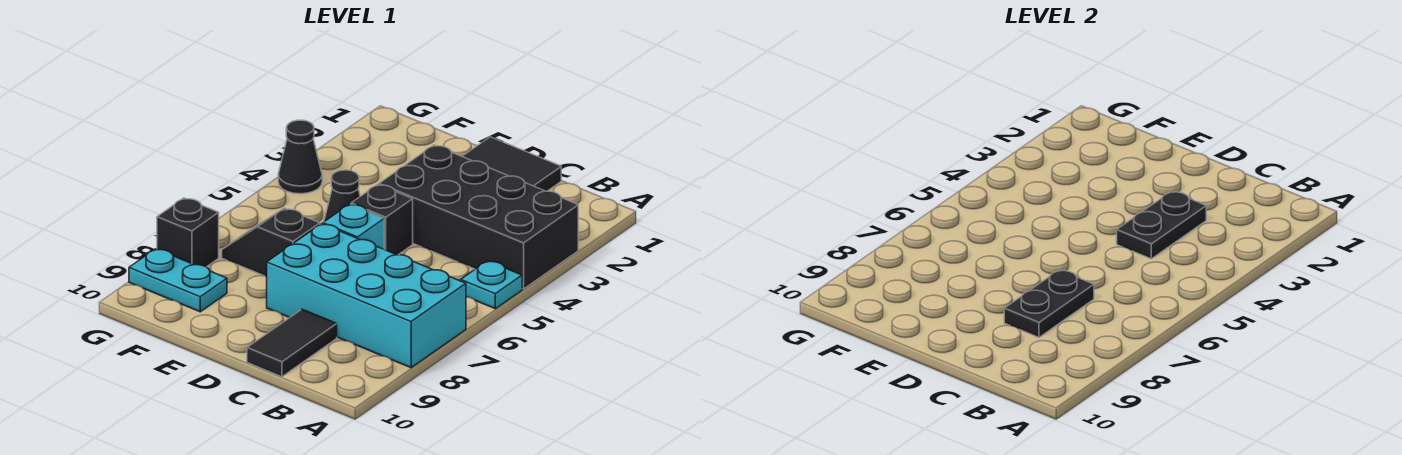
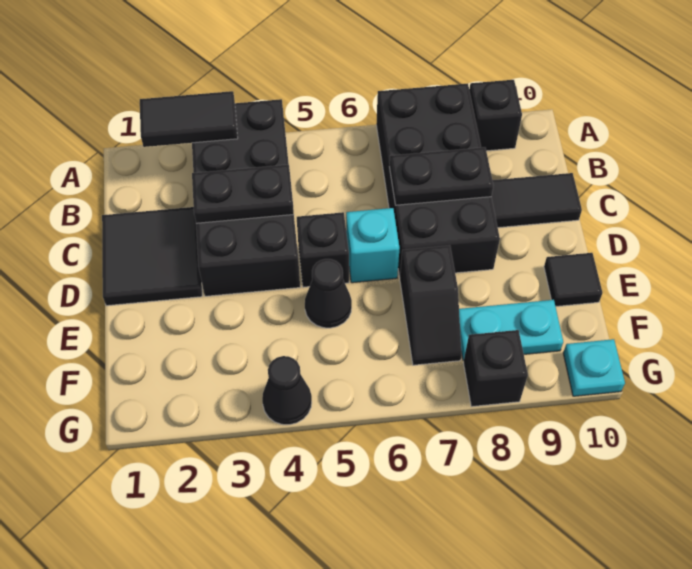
none -> black tile A2:A3 level 2
cyan plate A5 level 1 -> cyan plate G10 level 1
cyan brick A7:D8 level 1 -> black brick A7:D8 level 1
none -> black brick A9 level 1
none -> black tile E10 level 1
cyan plate F9:G9 level 1 -> cyan plate F8:F9 level 1

